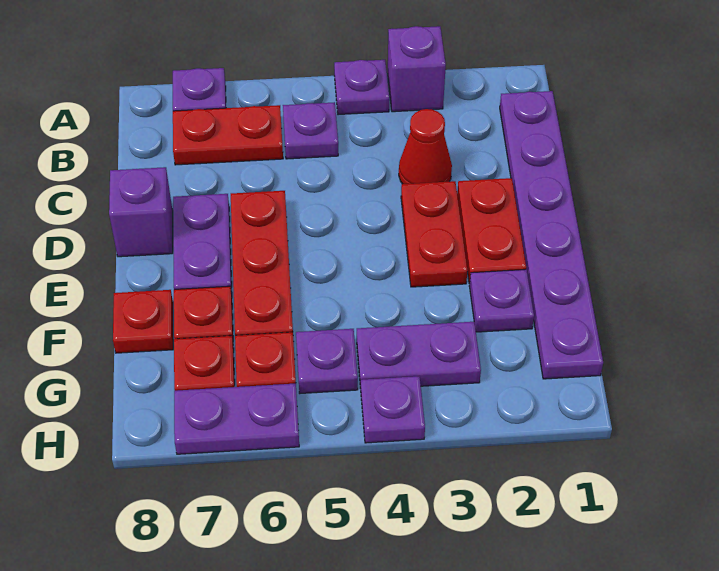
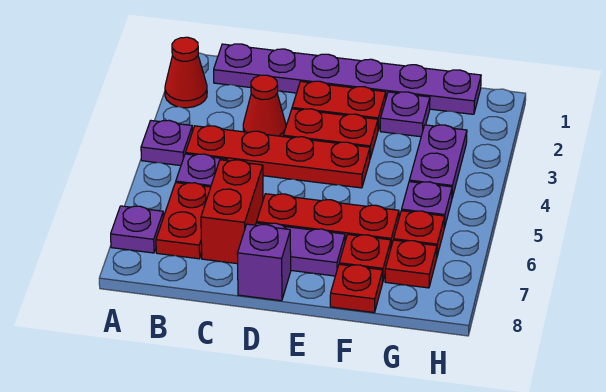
none -> red cone A2 level 1
purple brick A3 level 1 -> none
none -> red plate B4:E4 level 1
none -> red brick C6:C7 level 1
purple plate H4 level 1 -> none
purple plate H6:H7 level 1 -> none

